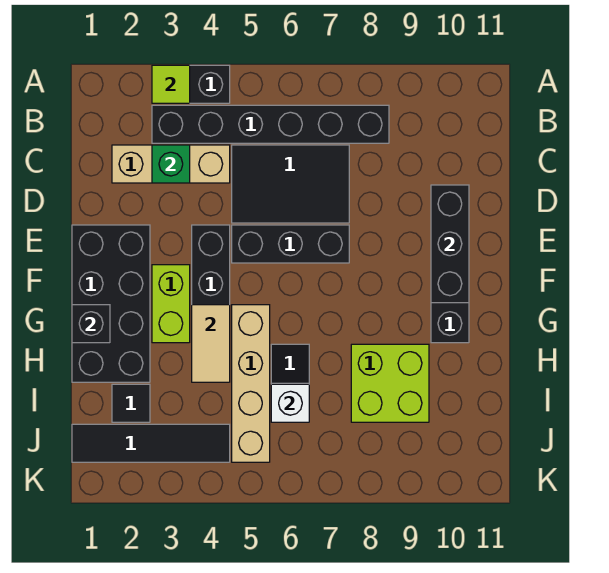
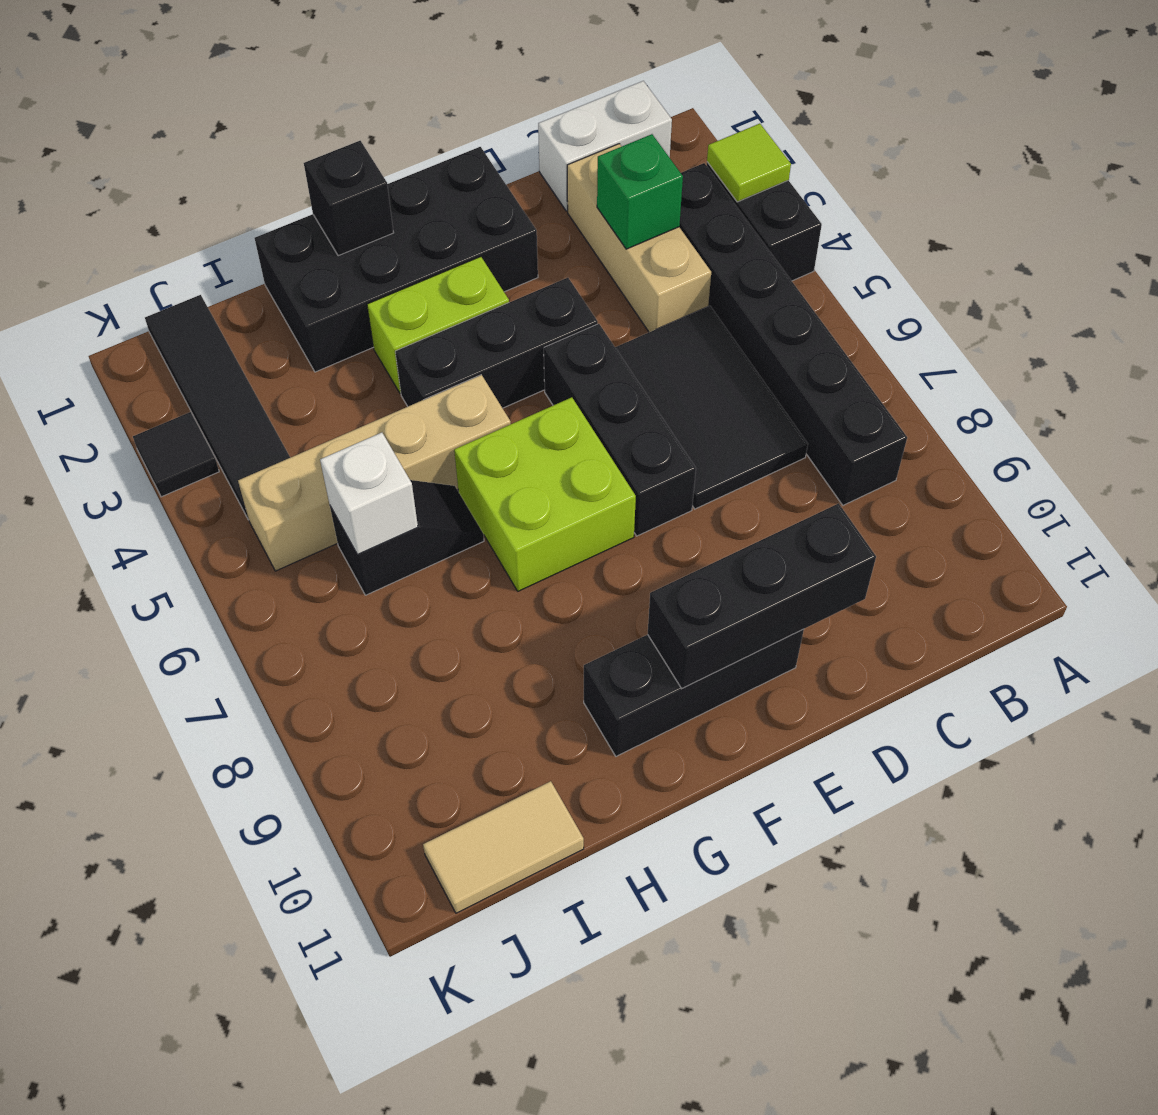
none -> white brick B1:C1 level 1
tan tile G4:H4 level 2 -> tan tile I11:J11 level 1
lime brick H8:I9 level 1 -> lime brick F6:G7 level 1
black tile I2 level 1 -> black tile K3 level 1

